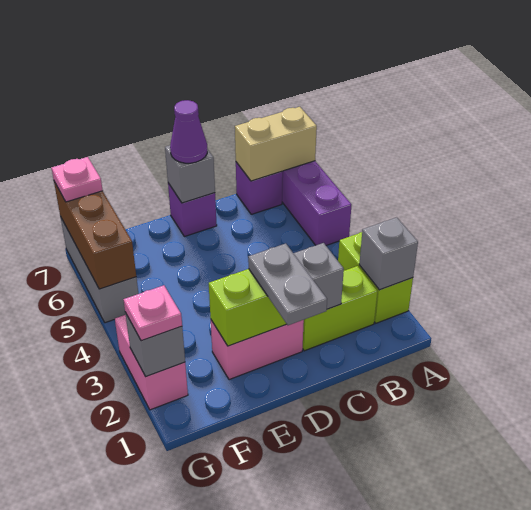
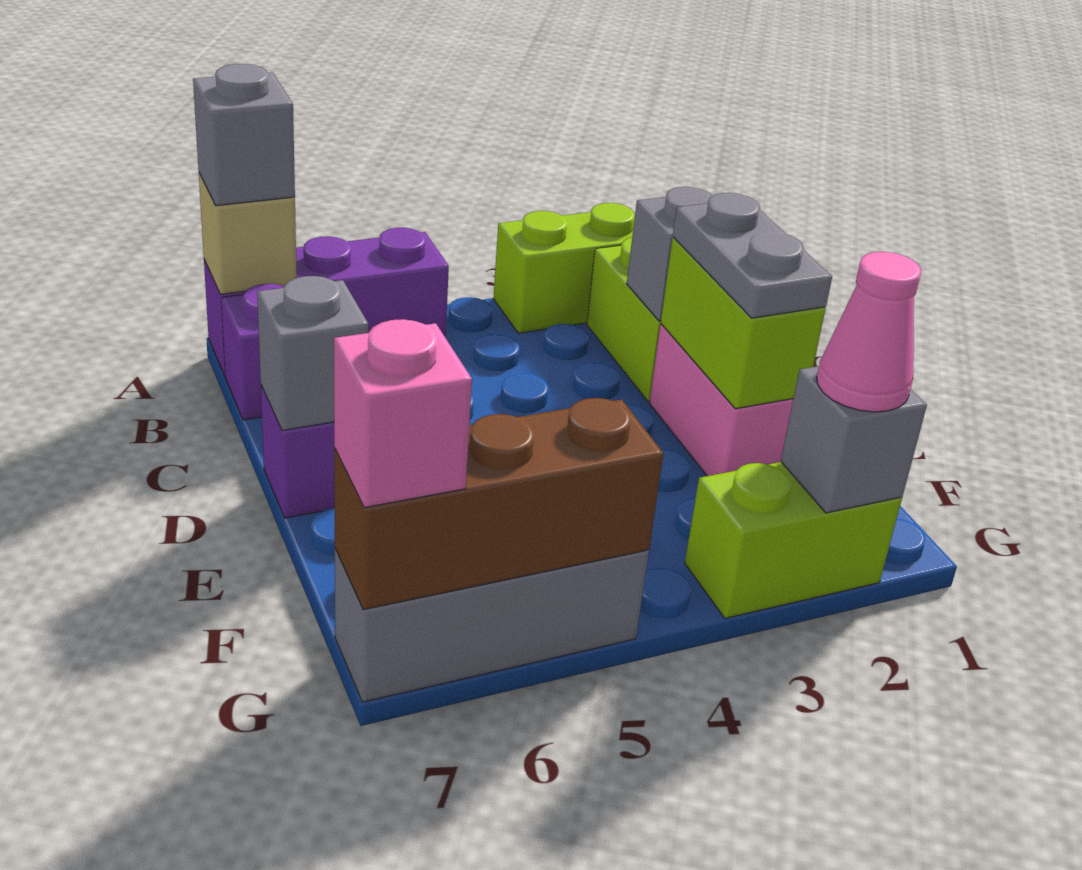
grey brick A2 level 2 -> grey brick A7 level 3
tan brick A7:B7 level 2 -> tan brick A7 level 2
grey plate D1:D2 level 3 -> grey plate D2:E2 level 3
purple cone D7 level 3 -> none
pink brick G2:G3 level 1 -> lime brick G2:G3 level 1
pink plate G2 level 3 -> pink cone G2 level 3
pink plate G7 level 3 -> pink brick G7 level 3

